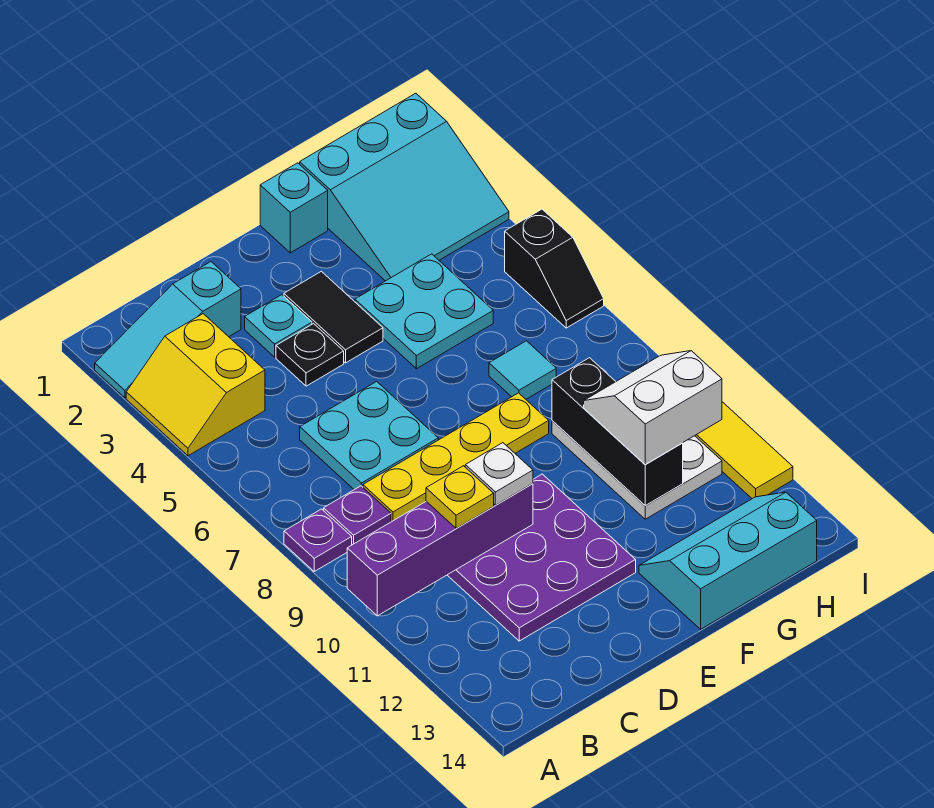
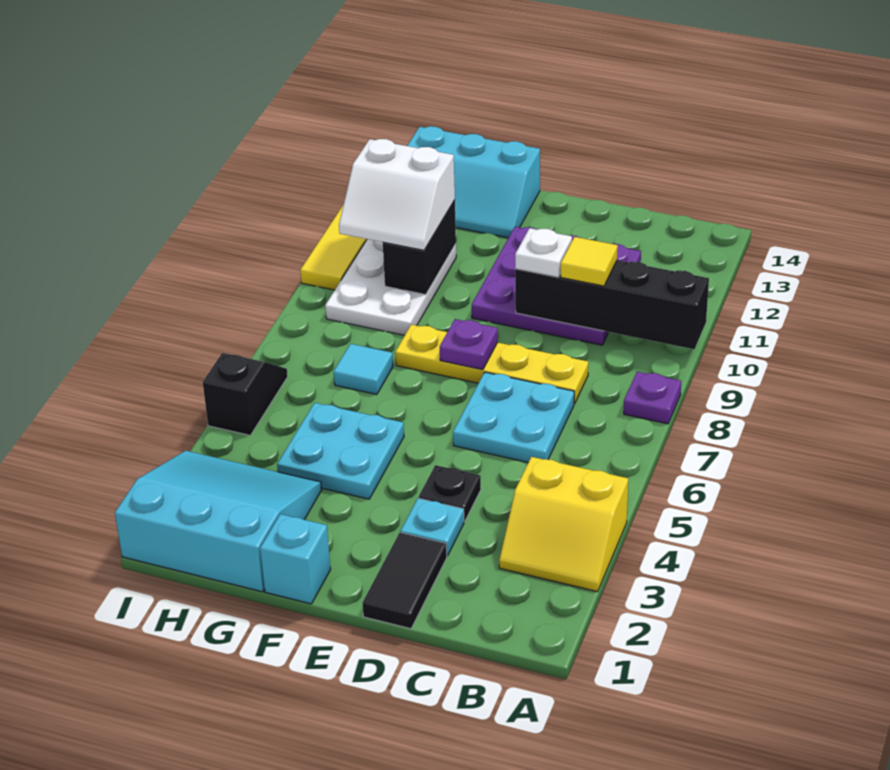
cyan slope A2:C2 level 1 top C -> none
yellow slope A3:B4 level 1 top B -> yellow slope A3:B4 level 1 top 4
purple brick A10:D10 level 2 -> black brick A10:D10 level 2
purple plate B8 level 1 -> purple plate E8 level 2
yellow plate C10 level 3 -> yellow tile C10 level 3
black tile E3:E4 level 1 -> black tile D1:D2 level 1
black brick G9:G11 level 2 -> black brick G10:G11 level 2

